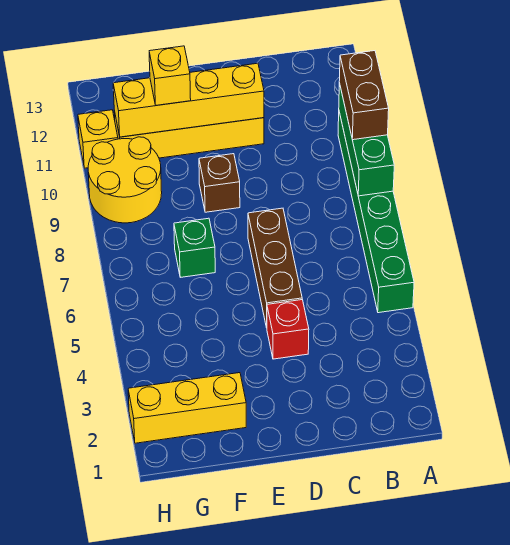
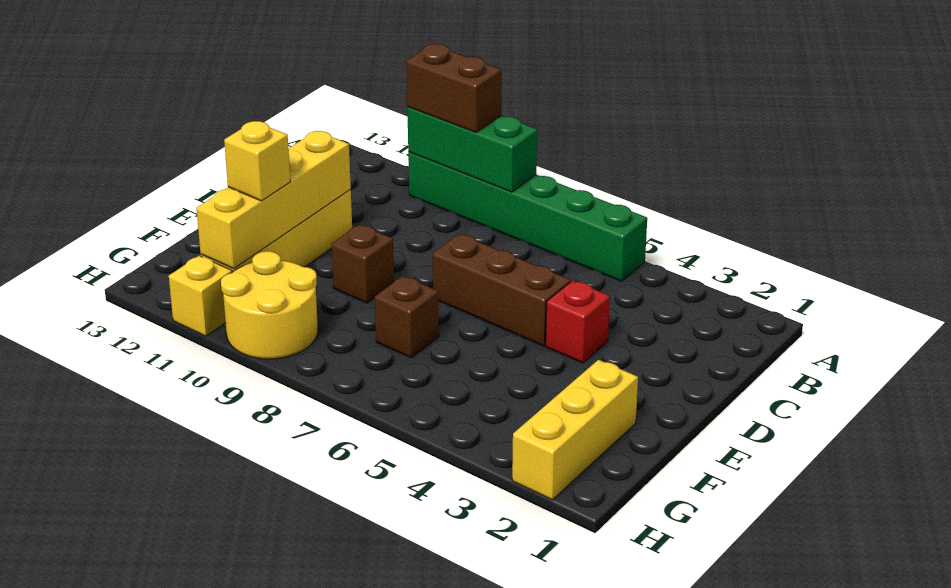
green brick F7 level 1 -> brown brick F7 level 1

